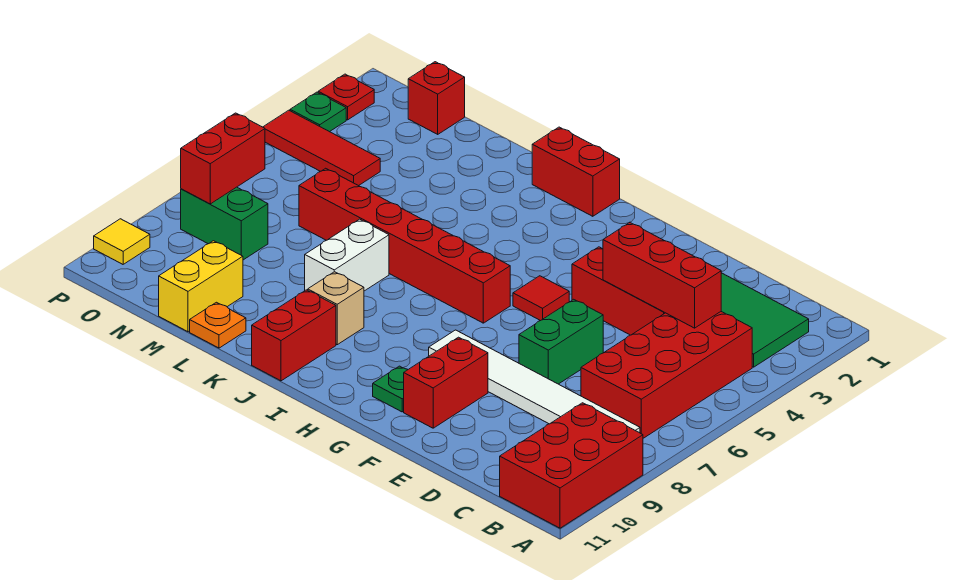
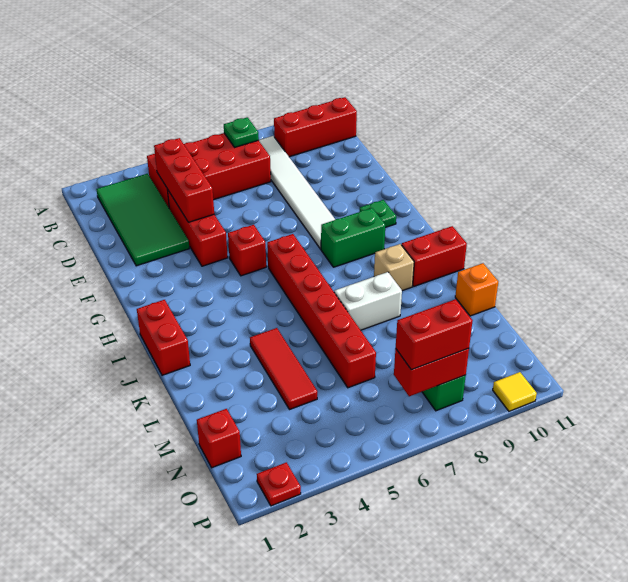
red brick A9:B11 level 1 -> red brick B9:B11 level 1
green brick E6:E7 level 1 -> green brick H8:H9 level 1
red brick F9:F10 level 1 -> red brick O7:O8 level 3
red tile G5 level 1 -> red brick G5 level 1
orange plate L11 level 1 -> orange brick L11 level 1
yellow brick M10:M11 level 1 -> none
red tile N4:P4 level 1 -> red tile K4:M4 level 1
green plate P3 level 1 -> green plate B7 level 2

